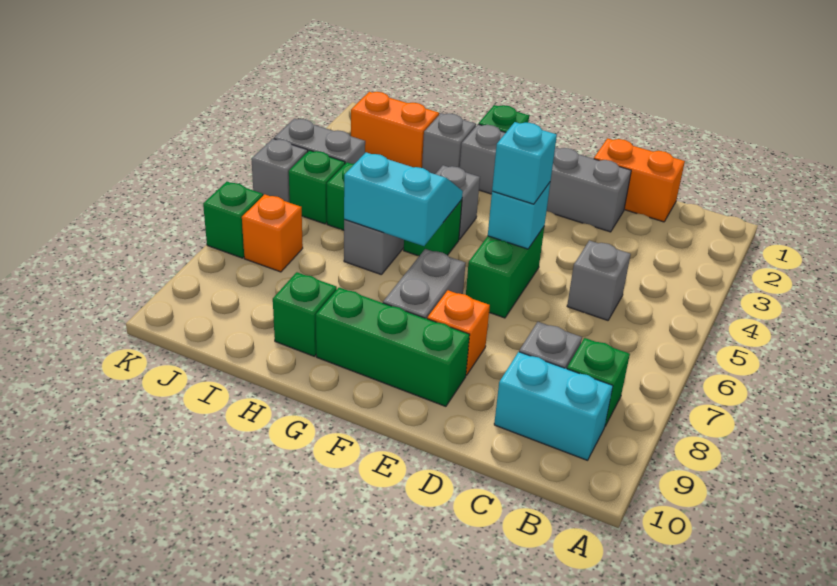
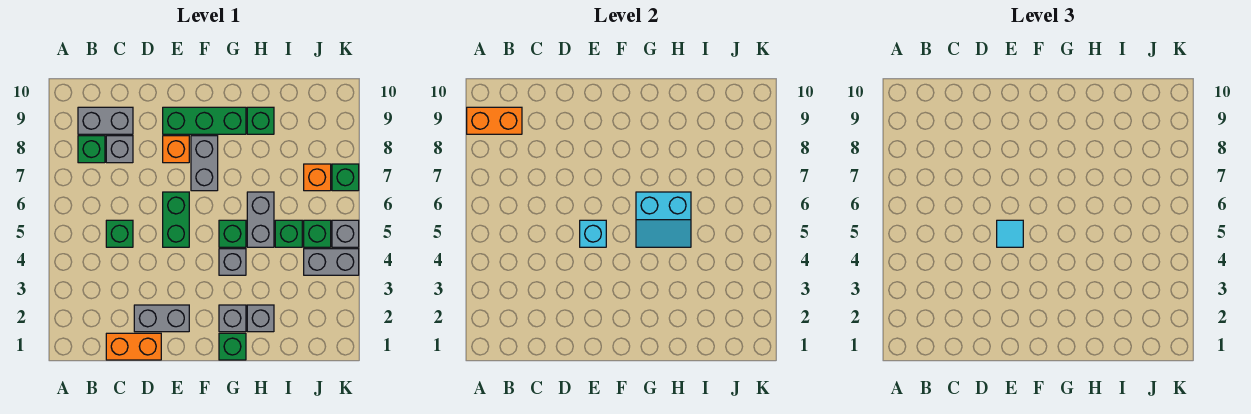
cyan brick B9:C9 level 1 -> grey brick B9:C9 level 1
grey brick C5 level 1 -> green brick C5 level 1
cyan brick E5 level 3 -> cyan tile E5 level 3
orange brick I2:J2 level 1 -> orange brick A9:B9 level 2

